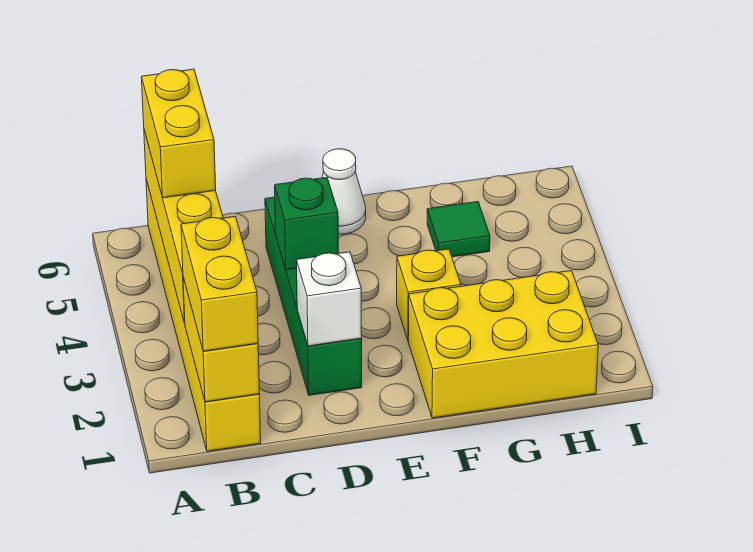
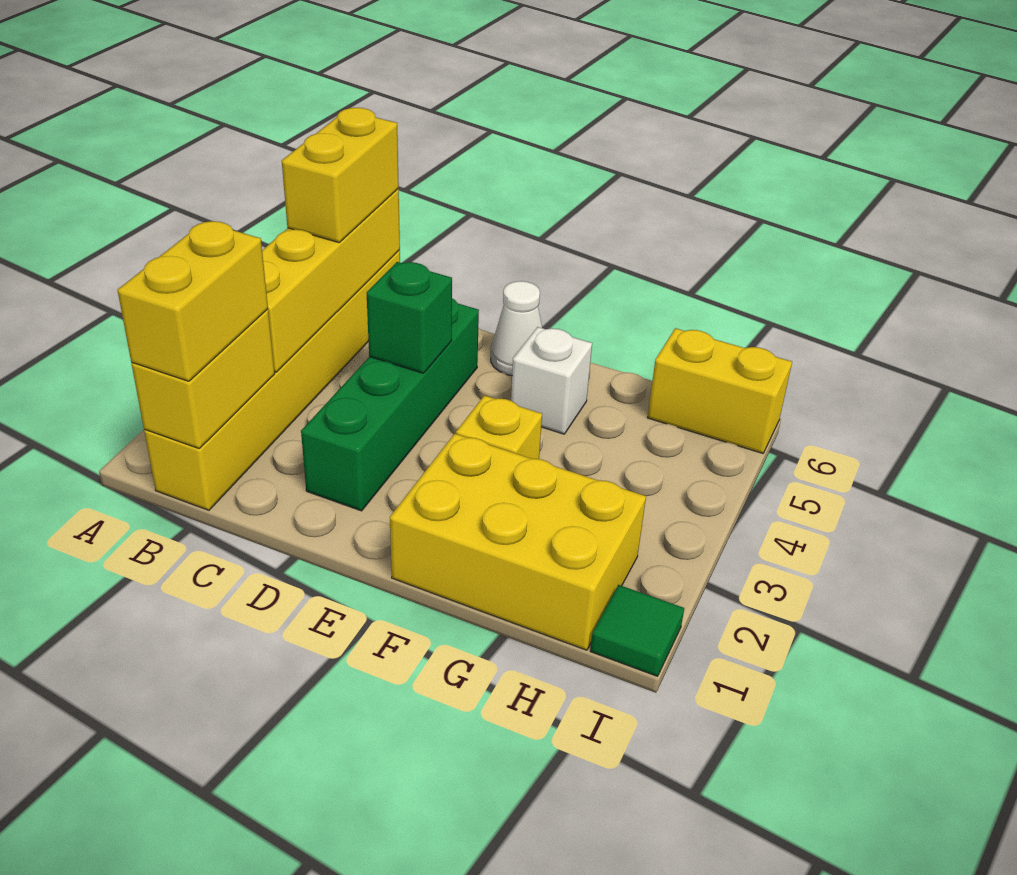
white brick D2 level 2 -> white brick F5 level 1
green tile G5 level 1 -> green tile I1 level 1
none -> yellow brick H6:I6 level 1

